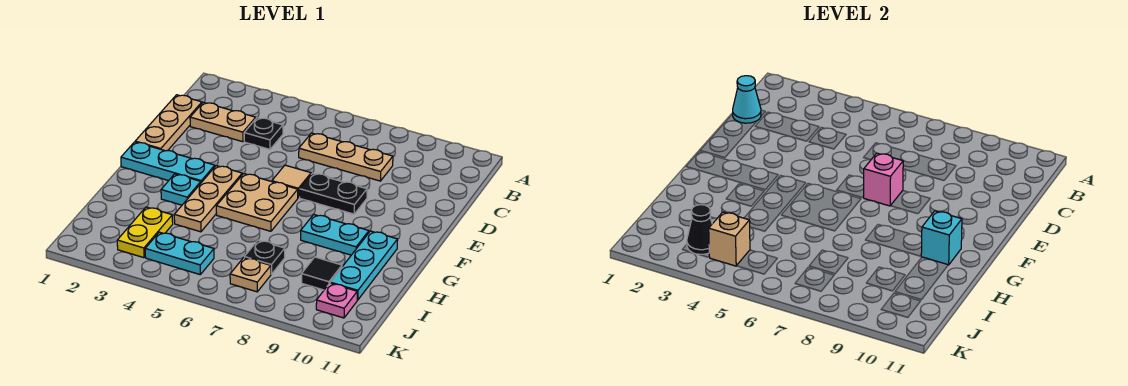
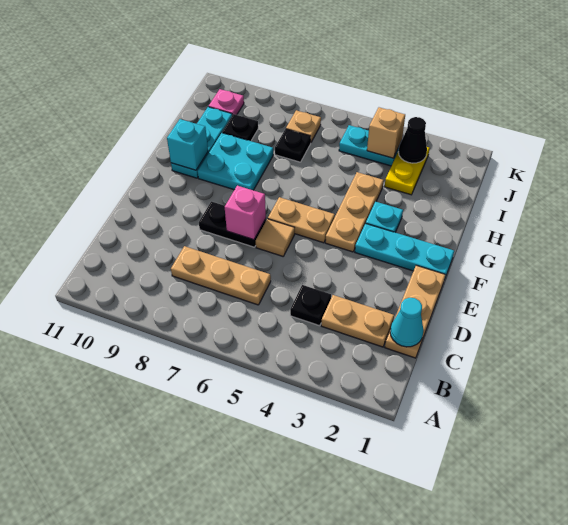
tan plate F5:G6 level 1 -> tan plate F5:F6 level 1
cyan plate G8:G9 level 1 -> cyan plate G8:H9 level 1
black tile I9 level 1 -> black plate I9 level 1

